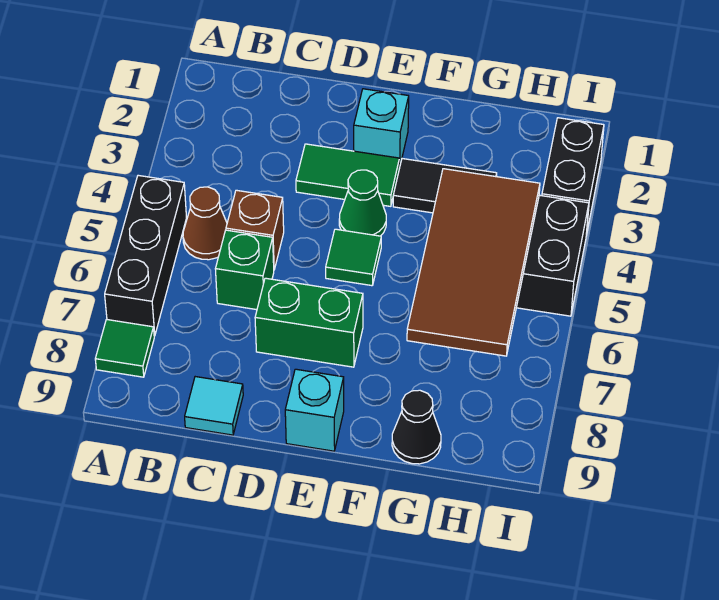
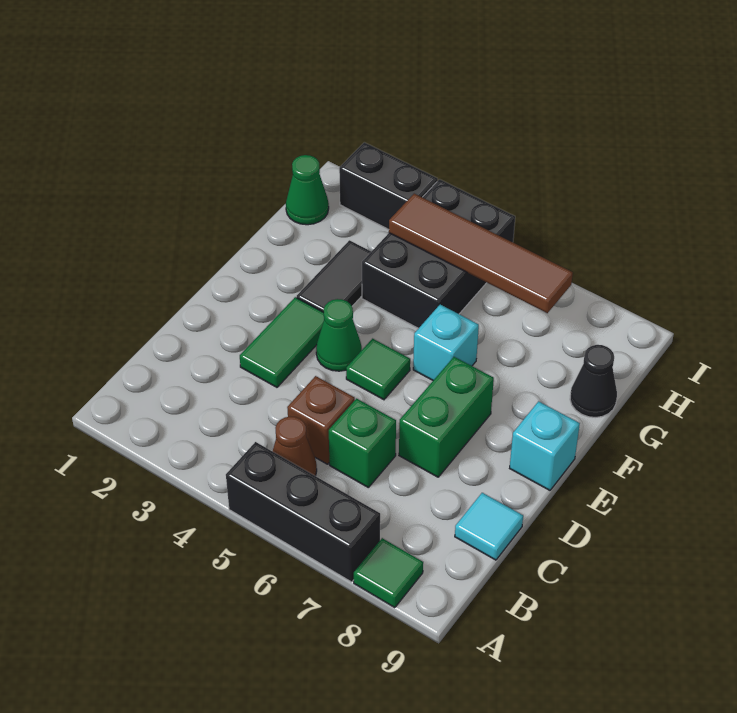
cyan brick E2 level 1 -> cyan brick F6 level 1
brown tile G4:H7 level 2 -> brown tile H4:H7 level 2
none -> green cone H1 level 1

